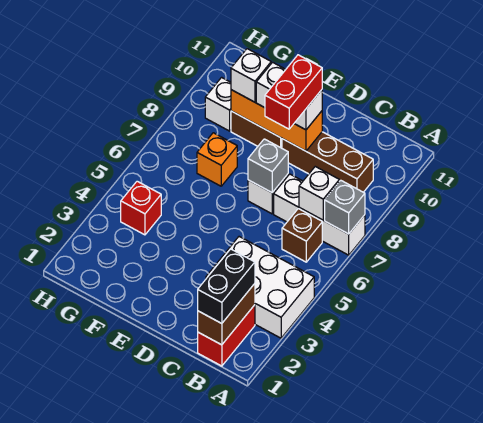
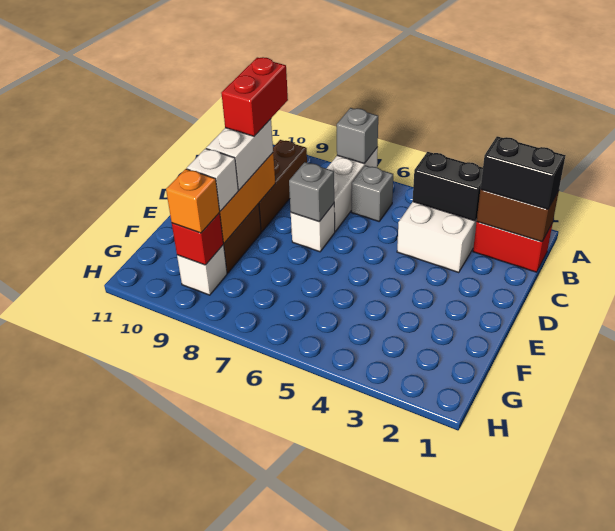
none -> black brick B3:B4 level 2
brown brick B6 level 1 -> grey brick B6 level 1
white brick B7 level 2 -> none
red brick D8:D9 level 4 -> red brick C9:D9 level 4
orange brick F7 level 1 -> orange brick G9 level 3
red brick G4 level 1 -> red brick G9 level 2

